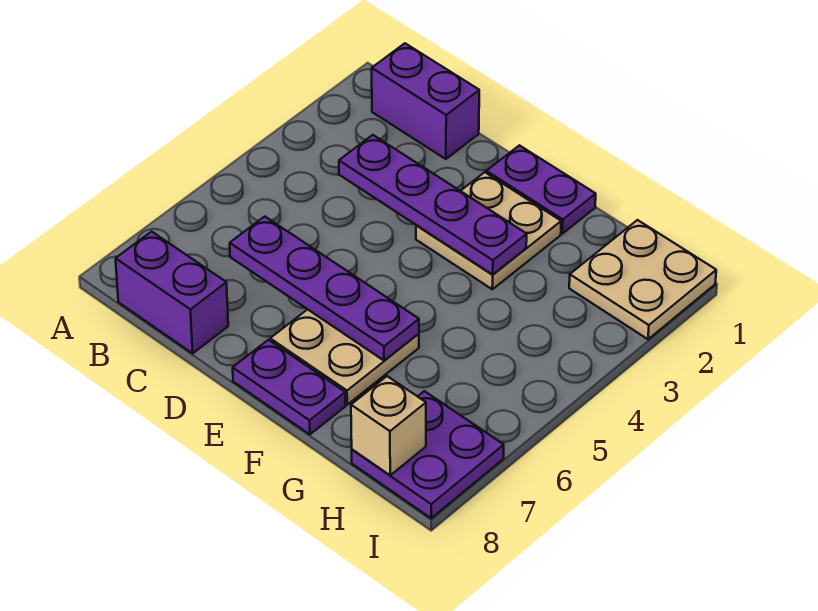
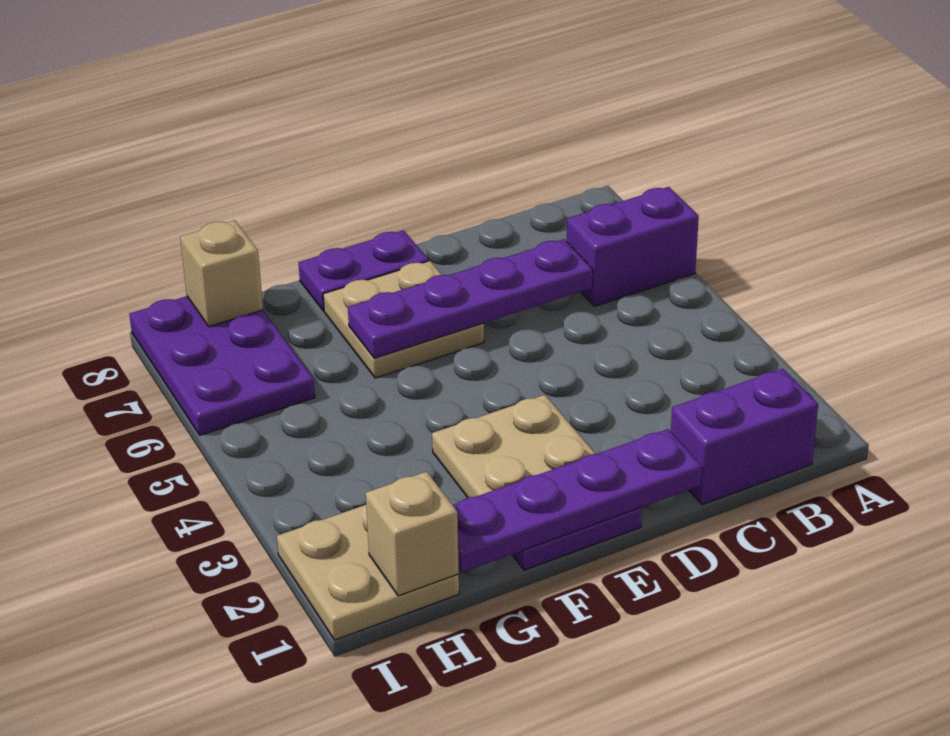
purple brick B8:C8 level 1 -> purple brick A6:B6 level 1
purple plate C3:F3 level 2 -> purple plate D1:G1 level 2
none -> tan brick H1 level 2
purple plate H7:I8 level 1 -> purple plate H6:I8 level 1

